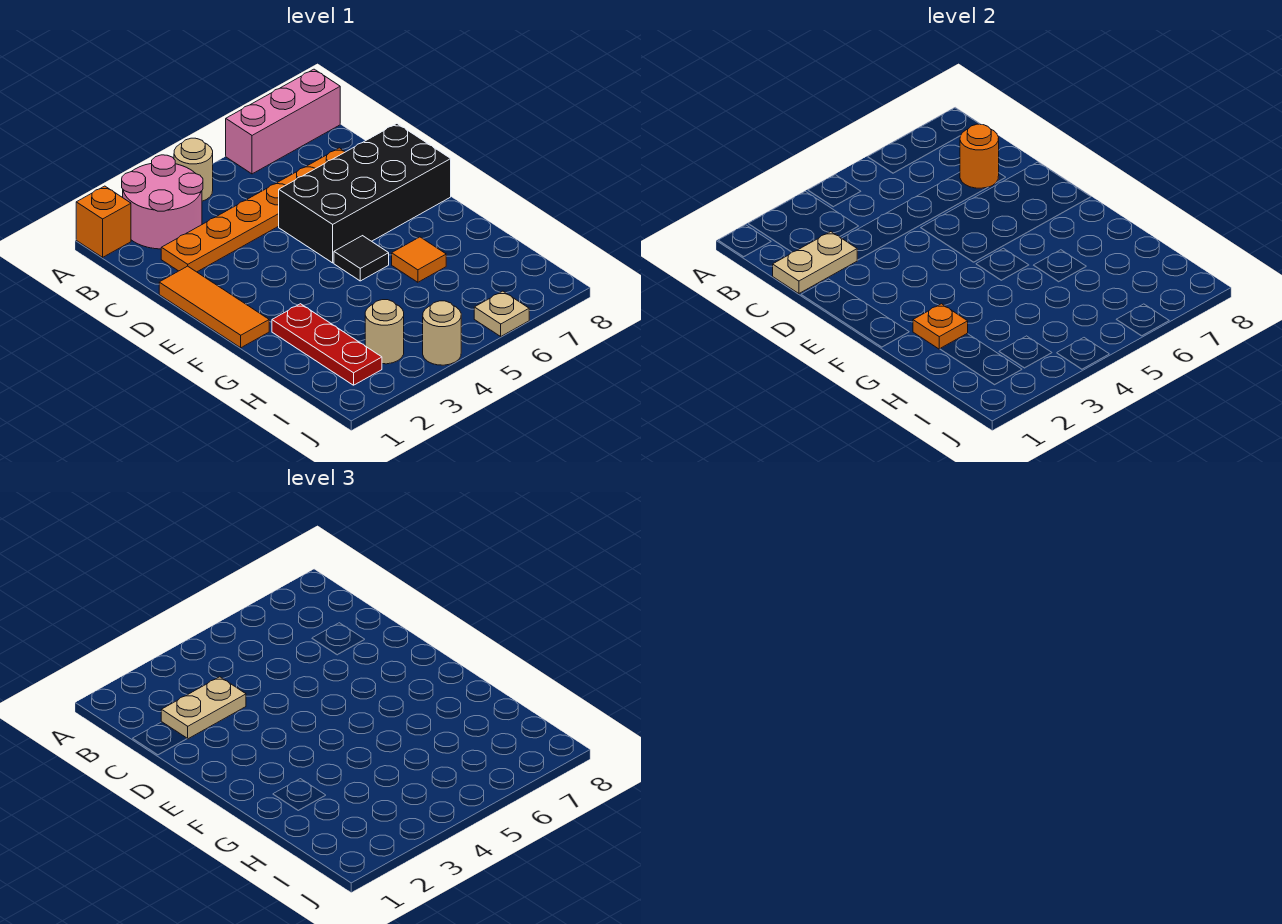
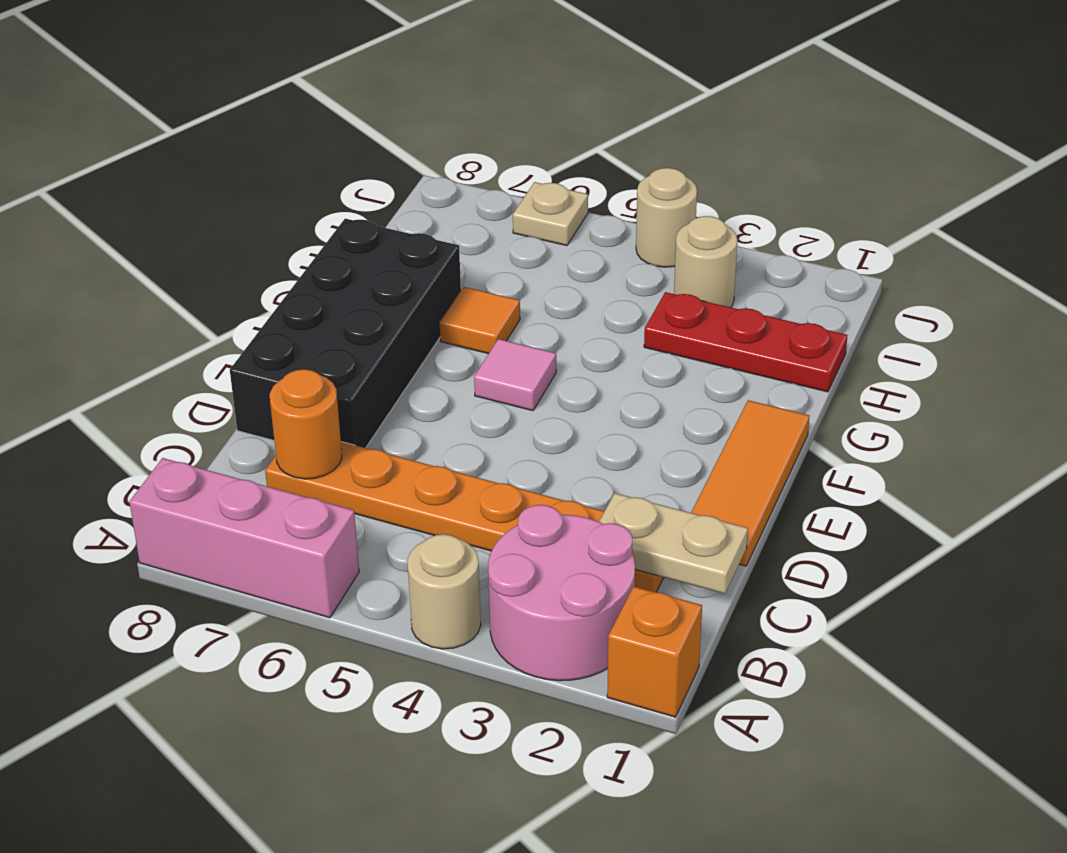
tan plate C2:C3 level 3 -> none
black brick D5:E8 level 1 -> black brick D7:G8 level 1
black tile F5 level 1 -> pink tile F5 level 1
red plate G2:I2 level 1 -> red plate H1:H3 level 1
orange plate G2 level 2 -> none

